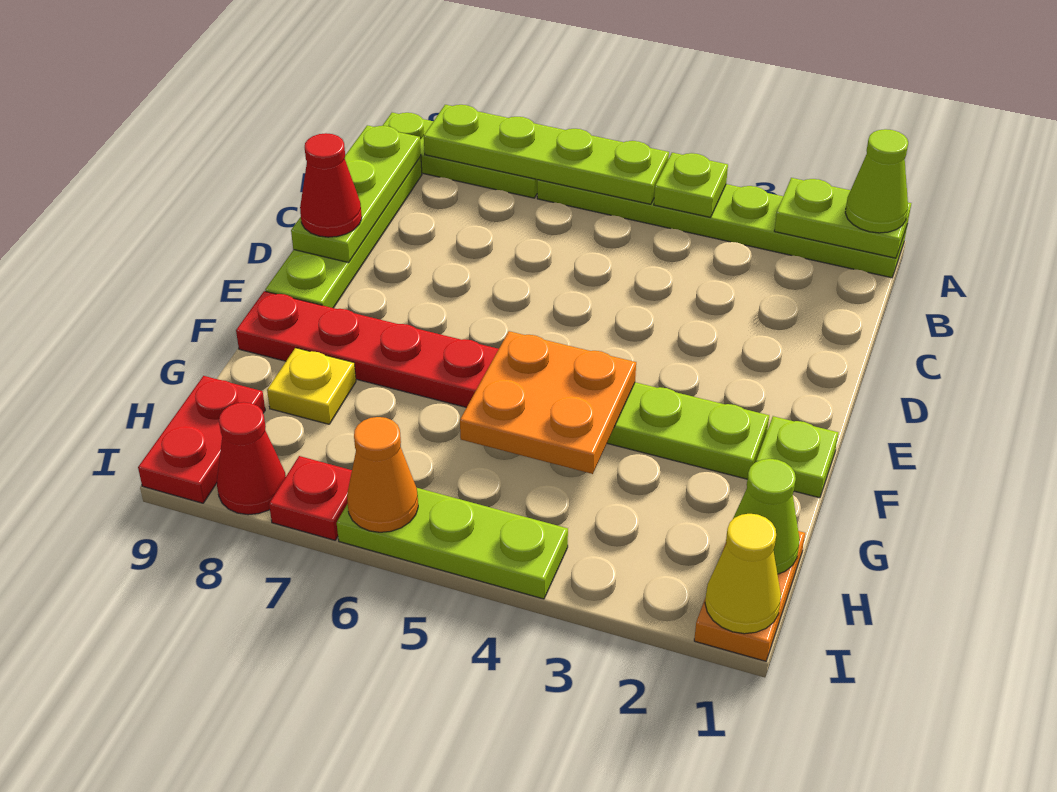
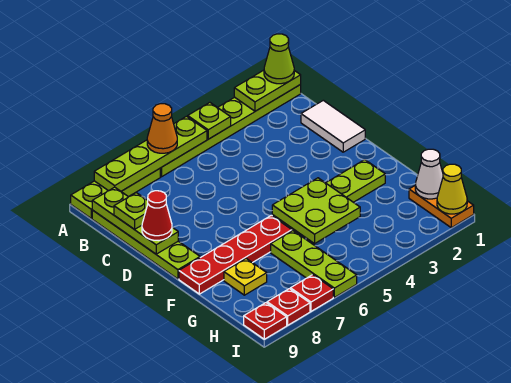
none -> white tile C1:D1 level 1
lime plate F1 level 1 -> lime plate C9 level 3
orange plate F4:G5 level 2 -> lime plate F4:G5 level 2
lime cone H1 level 2 -> white cone H1 level 2
red plate H9:I9 level 1 -> red plate I9 level 1
lime plate I4:I6 level 1 -> lime plate G6:I6 level 1
orange cone I6 level 2 -> orange cone A6 level 3
red cone I8 level 1 -> red plate I8 level 1

